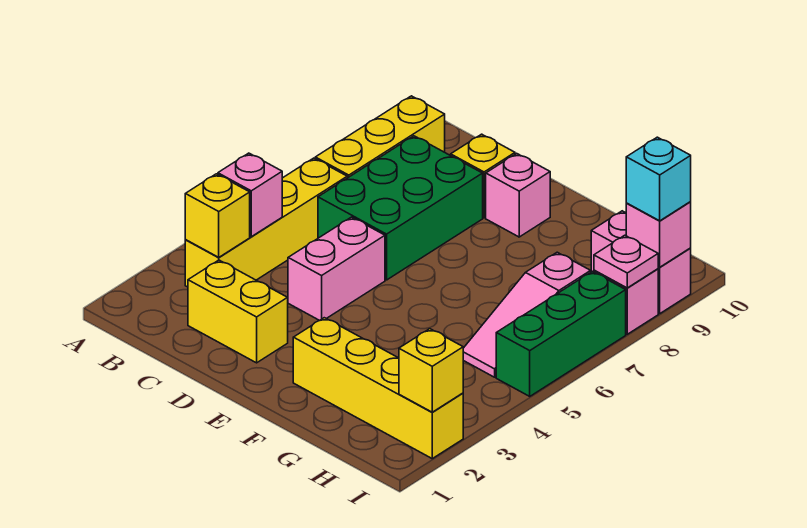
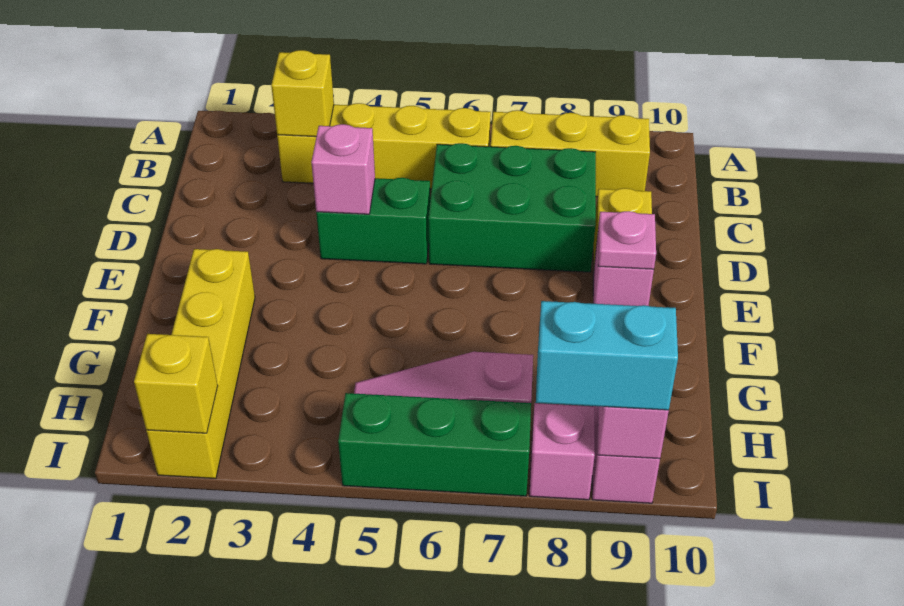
pink brick B4 level 2 -> pink brick D4 level 2
yellow brick C2:D2 level 1 -> none
pink brick D4:D5 level 1 -> green brick D4:D5 level 1
pink plate I8 level 2 -> pink plate E9 level 2
cyan brick I9 level 3 -> cyan brick I8:I9 level 3

